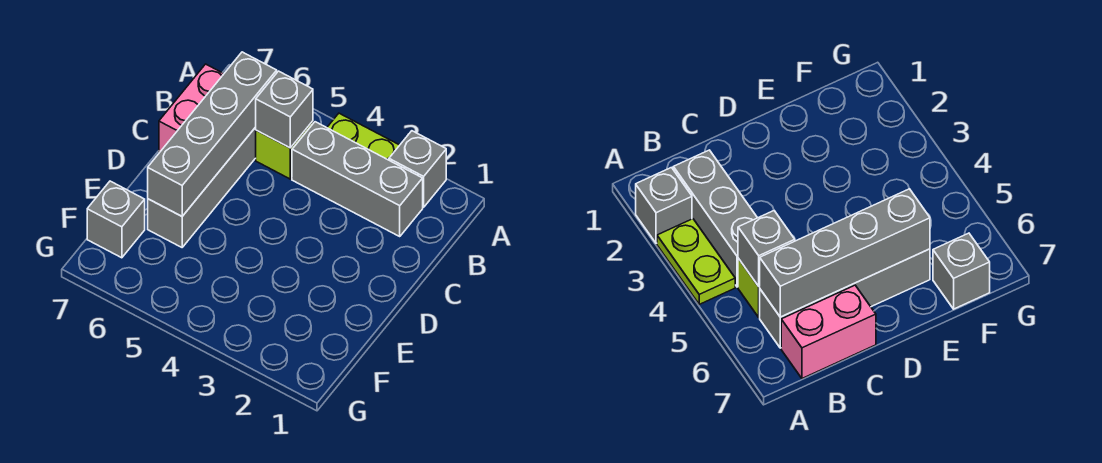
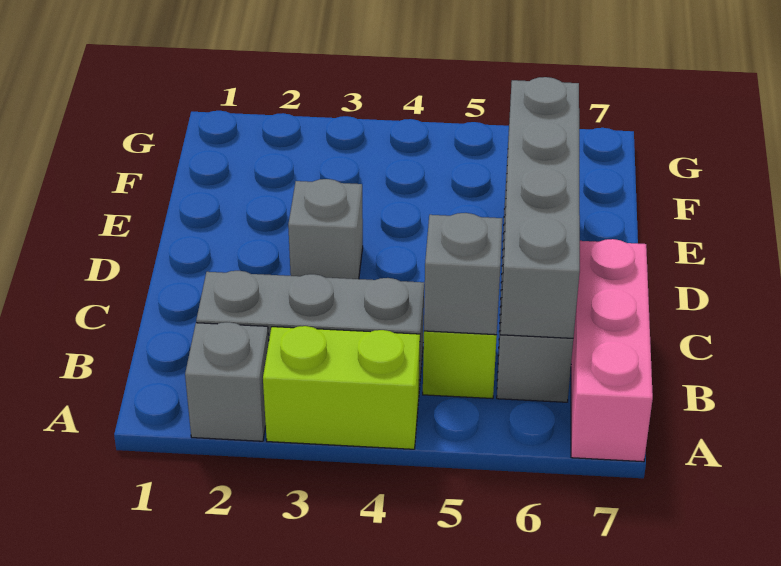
lime plate A3:A4 level 1 -> lime brick A3:A4 level 1
pink brick B7:C7 level 1 -> pink brick A7:C7 level 1
grey brick F7 level 1 -> grey brick D3 level 1

